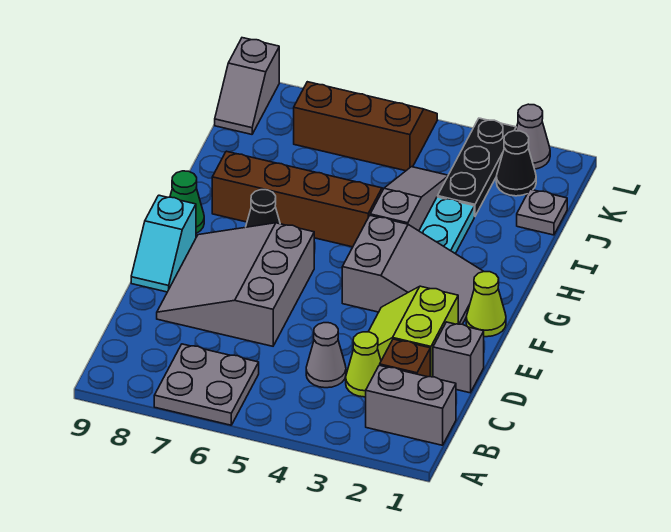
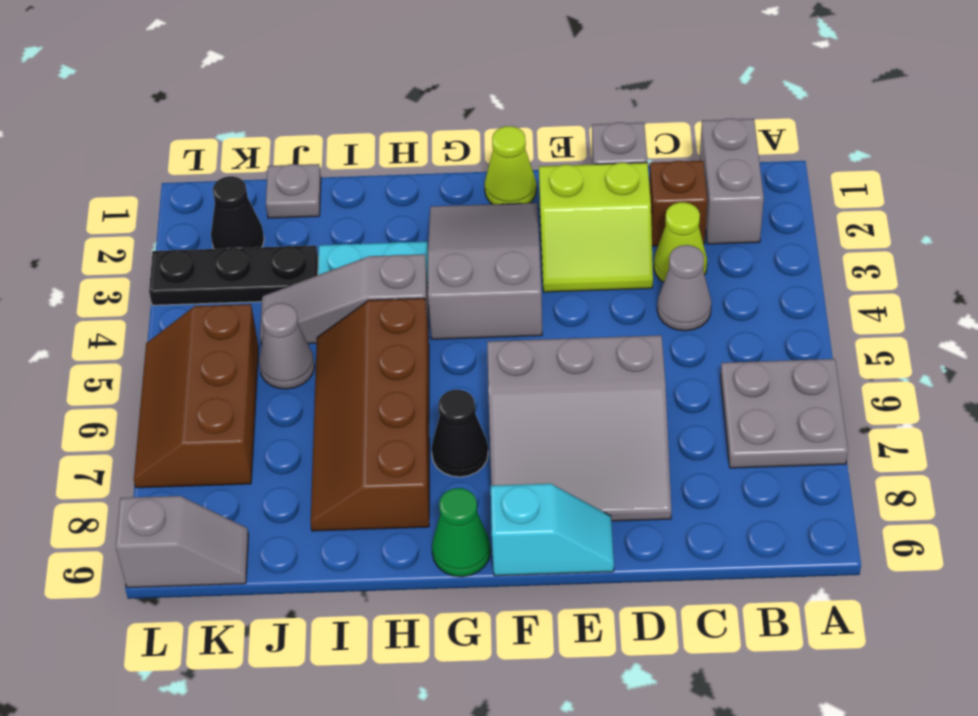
grey cone L2 level 1 -> grey cone J5 level 1

